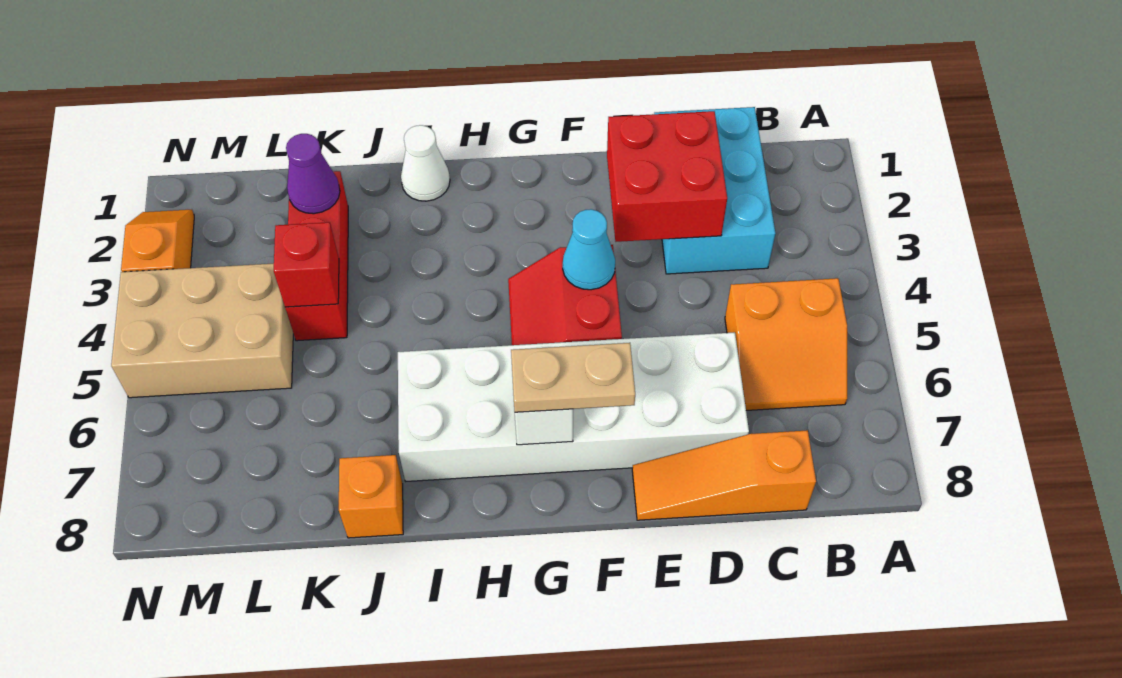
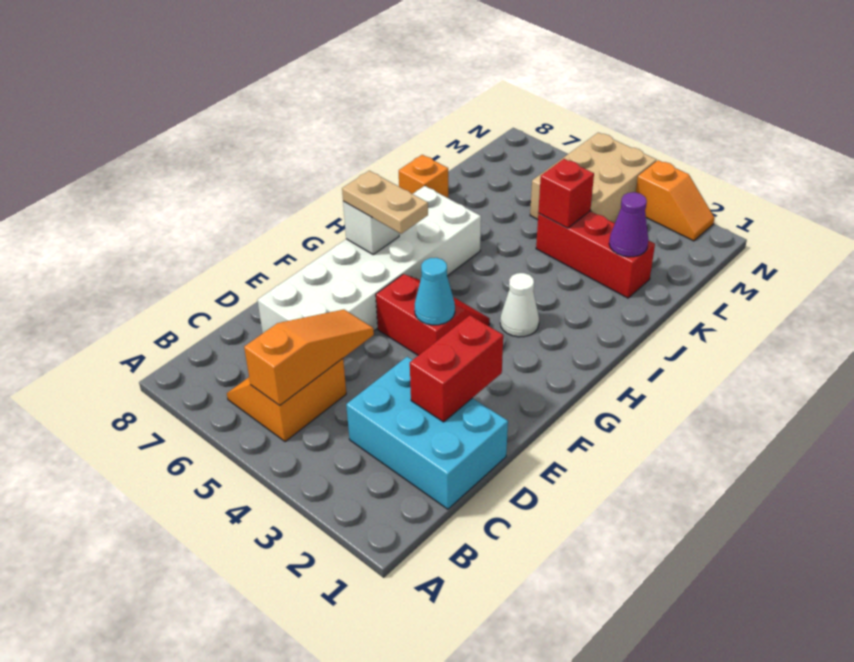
orange slope C8:E8 level 1 top C -> orange slope B5:D5 level 2 top B
red brick D2:E3 level 2 -> red brick D2:E2 level 2
tan plate F7:G7 level 3 -> tan plate G6:G7 level 3
white cone I1 level 1 -> white cone H3 level 1

